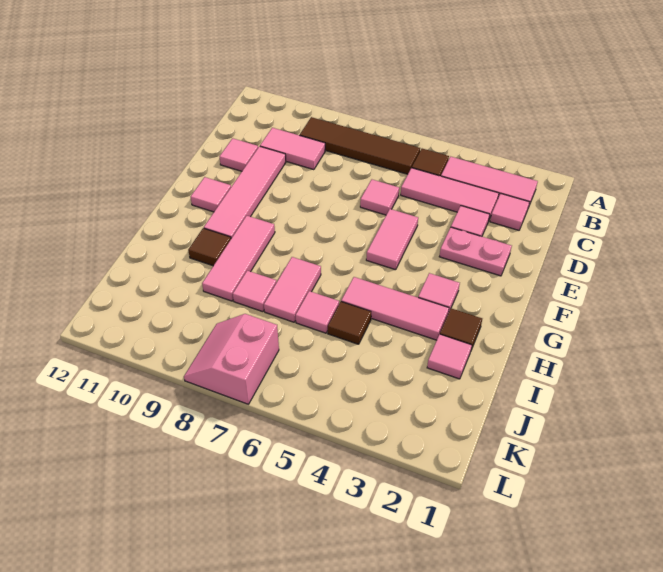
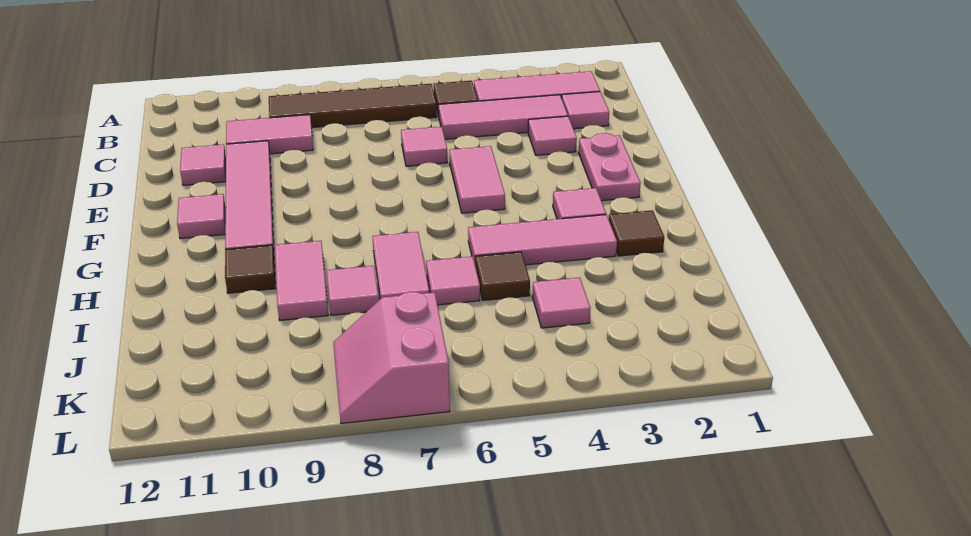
pink plate E2:E3 level 1 -> pink plate E2:F2 level 1
pink tile G9:I9 level 1 -> pink tile H9:I9 level 1
pink tile I2 level 1 -> pink tile J4 level 1

